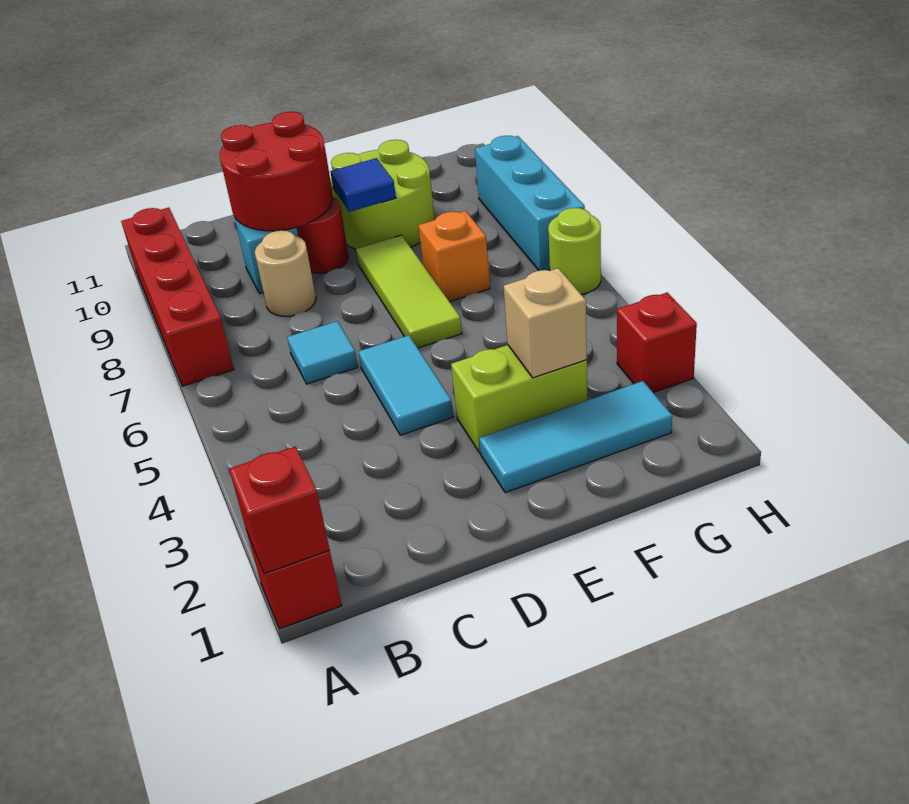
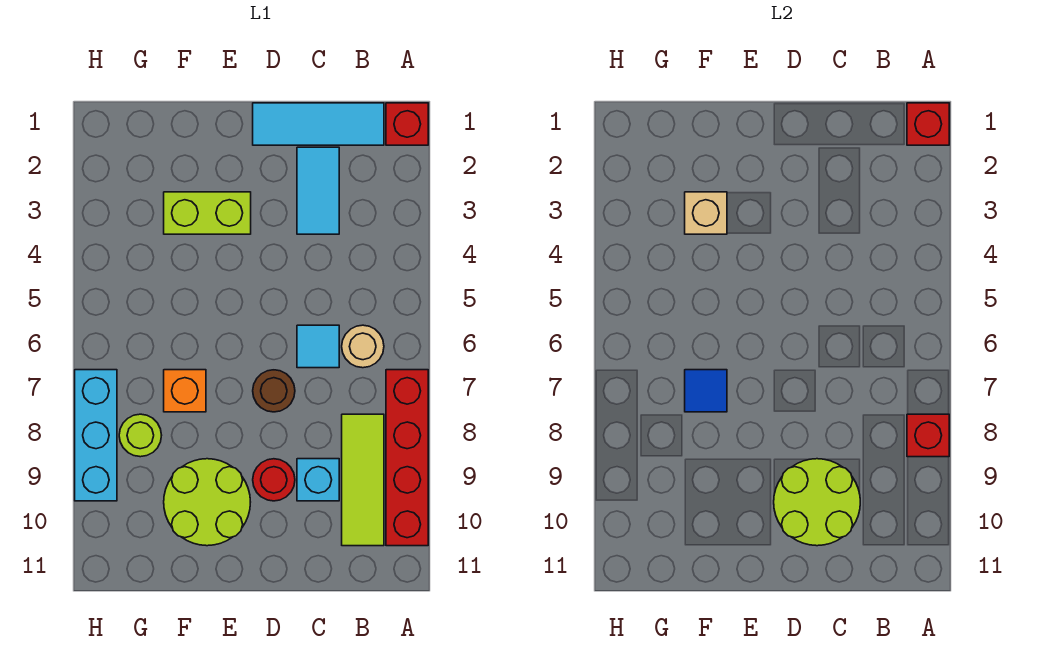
tan round brick C8 level 1 -> tan round brick B6 level 1
red round brick C9:D10 level 2 -> lime round brick C9:D10 level 2
cyan tile D4:D5 level 1 -> cyan tile C2:C3 level 1
none -> brown round brick D7 level 1
cyan tile E2:G2 level 1 -> cyan tile B1:D1 level 1
lime tile E6:E8 level 1 -> lime tile B8:B10 level 1
blue tile E9 level 2 -> blue tile F7 level 2
red brick H3 level 1 -> red brick A8 level 2
lime round brick H6 level 1 -> lime round brick G8 level 1

